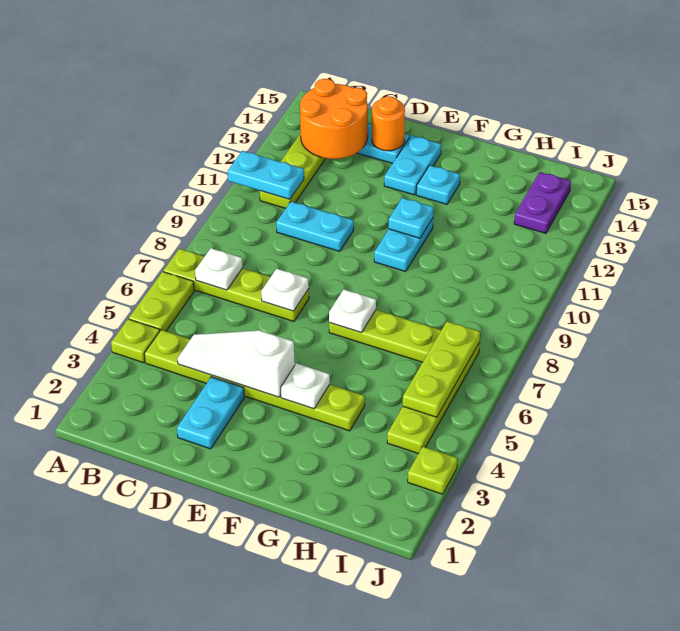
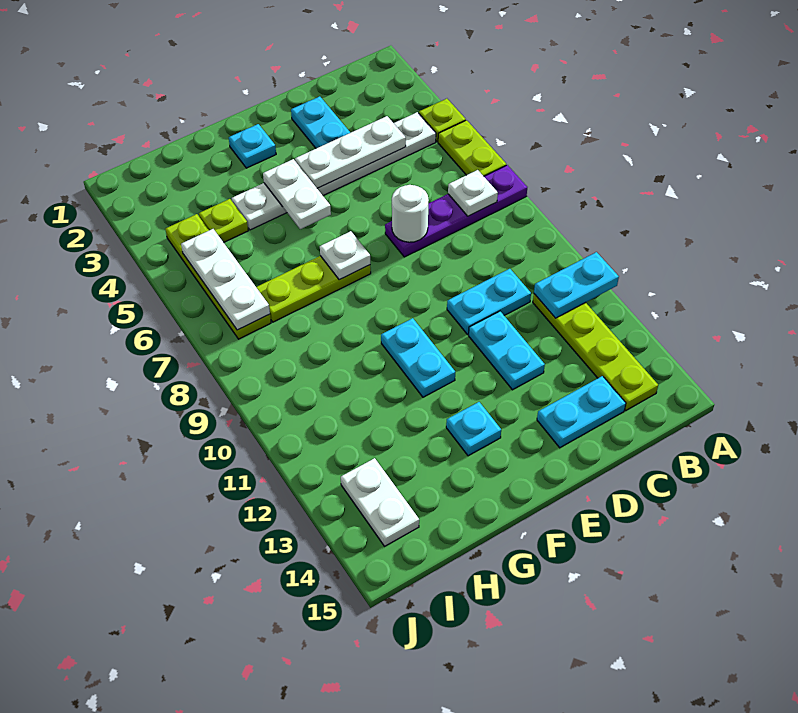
lime plate A7:D7 level 1 -> purple plate A7:D7 level 1
lime plate B4:G4 level 1 -> white plate B4:G4 level 1
orange round brick B13:C14 level 2 -> none
white slope C4:E4 level 2 top E -> white plate C4:E4 level 2
white plate D7 level 2 -> white round brick D7 level 2
orange round brick D14 level 2 -> none
cyan plate E13:E14 level 1 -> cyan plate D11:D12 level 1
white plate F4 level 2 -> white plate F4:F5 level 2
cyan plate F11 level 2 -> cyan plate F2 level 1
lime plate I5:I7 level 2 -> white plate I5:I7 level 2
purple plate I13:I14 level 1 -> white plate I13:I14 level 1
lime plate J3 level 1 -> lime plate H4 level 1

